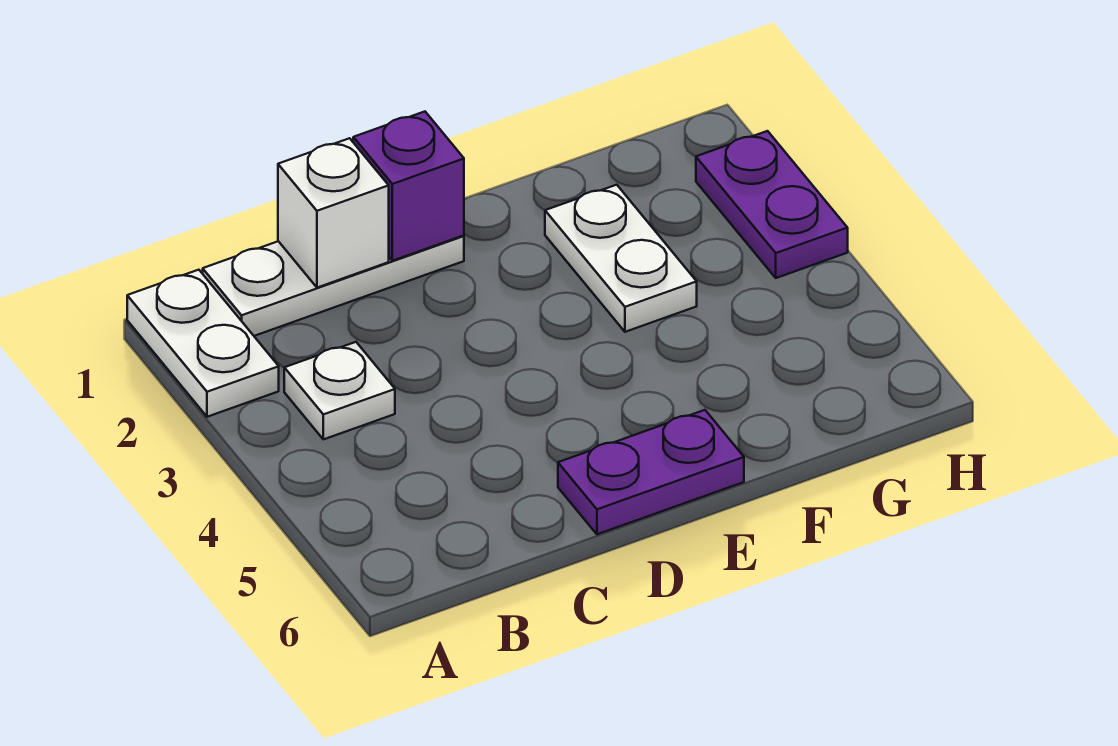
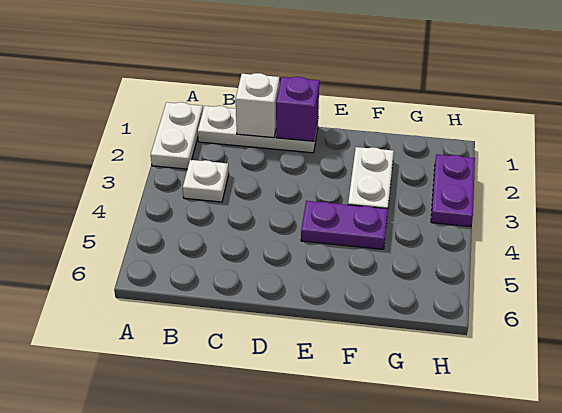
purple plate D6:E6 level 1 -> purple plate E4:F4 level 1

